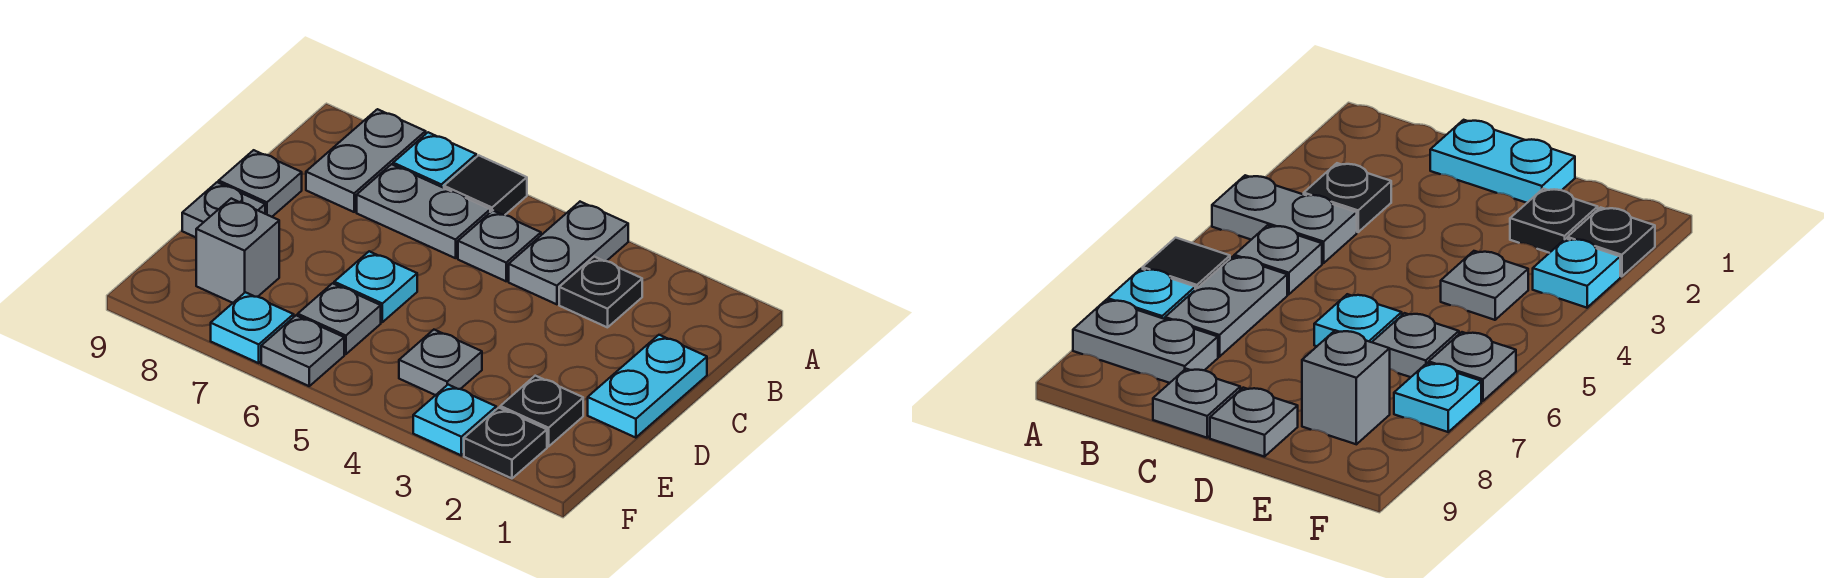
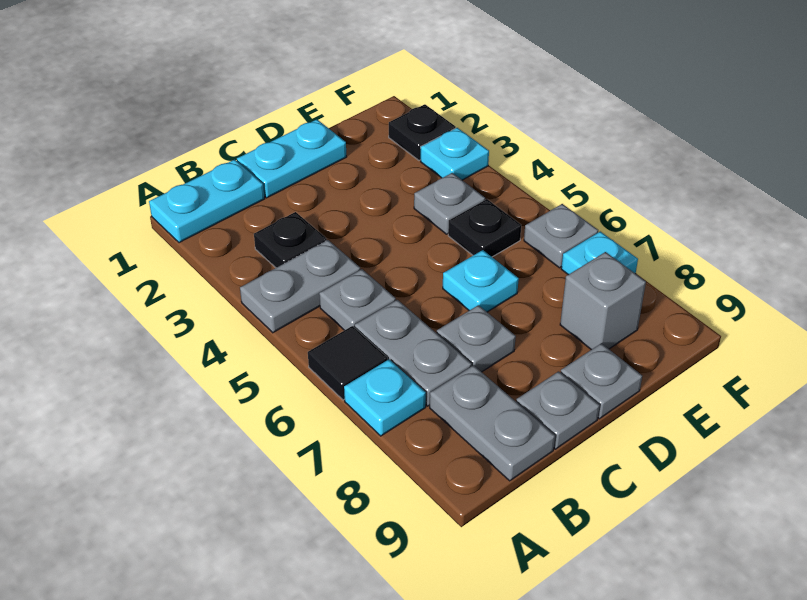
none -> cyan plate A1:B1 level 1
grey plate A8:B8 level 1 -> grey plate B8:B9 level 1
black plate E2 level 1 -> black plate E5 level 1
grey plate E6 level 1 -> grey plate C7 level 1

